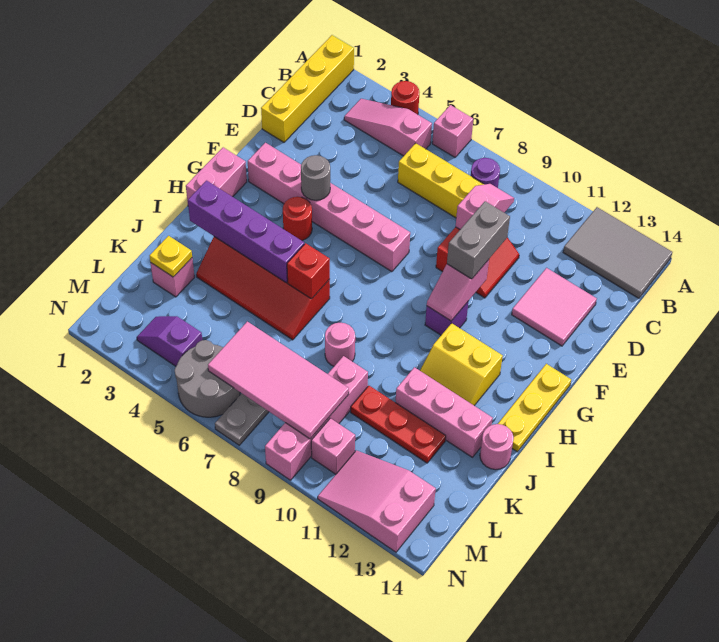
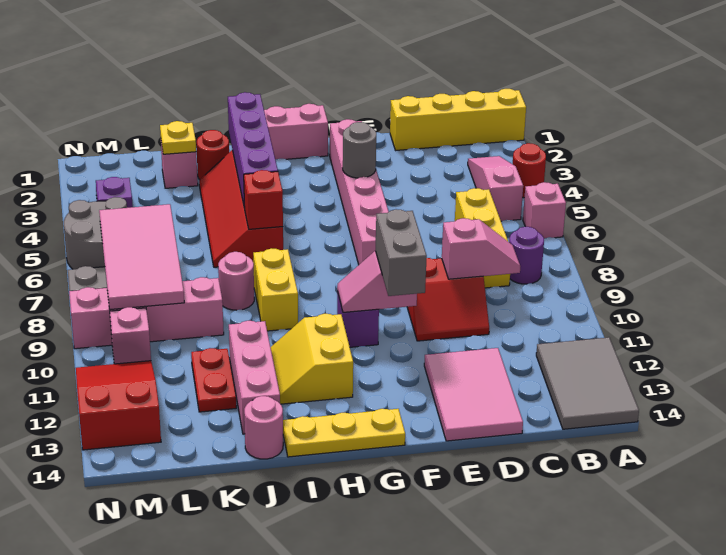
pink tile D12:E13 level 1 -> pink tile D12:E14 level 1
grey brick E10:F10 level 3 -> grey brick F10:F11 level 3
red round brick G4 level 1 -> red round brick J2 level 1
none -> yellow brick I8:I9 level 1
red plate K10:K12 level 1 -> red plate K11:K12 level 1
pink slope M11:N13 level 1 top 13 -> red slope M11:N13 level 1 top 13

